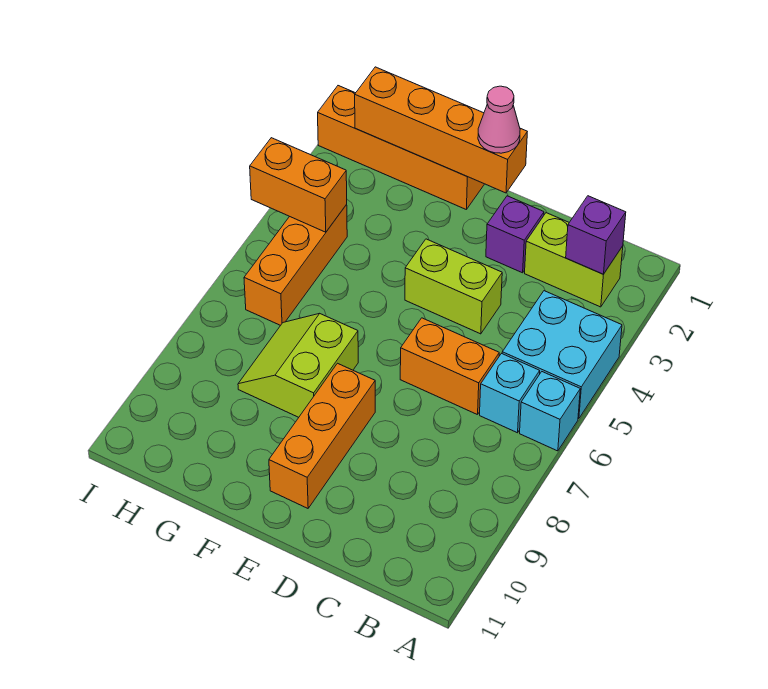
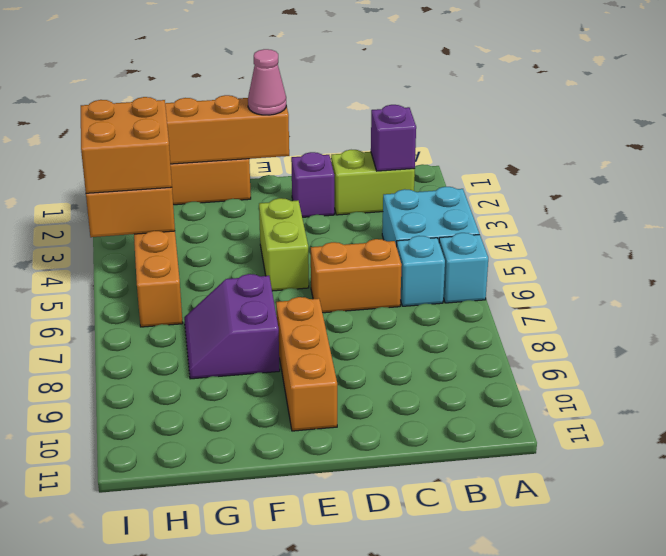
lime brick D4:E4 level 1 -> lime brick E4:E5 level 1
lime slope F7:G8 level 1 top F -> purple slope F7:G8 level 1 top F
none -> orange brick H3:I4 level 3

